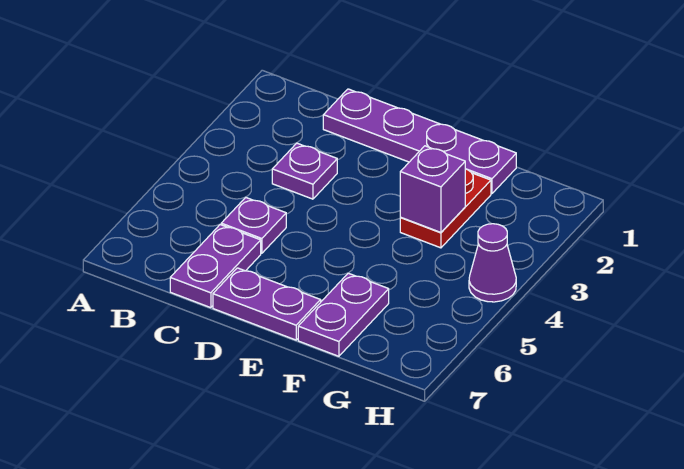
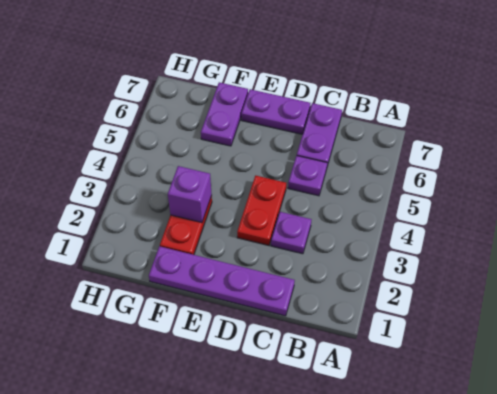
none -> red plate D3:D4 level 1
purple cone H4 level 1 -> none

